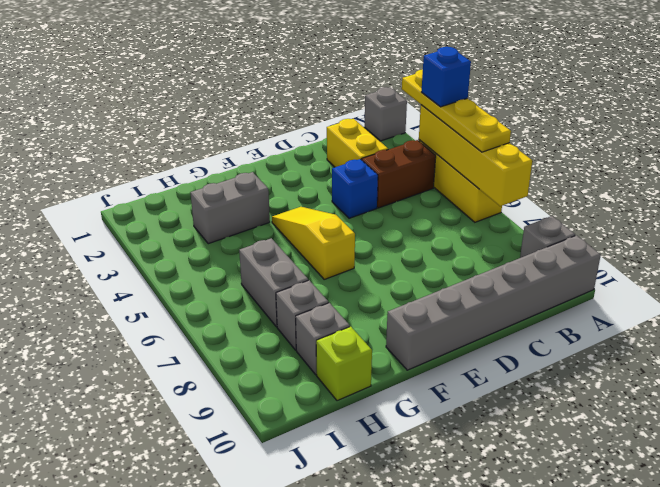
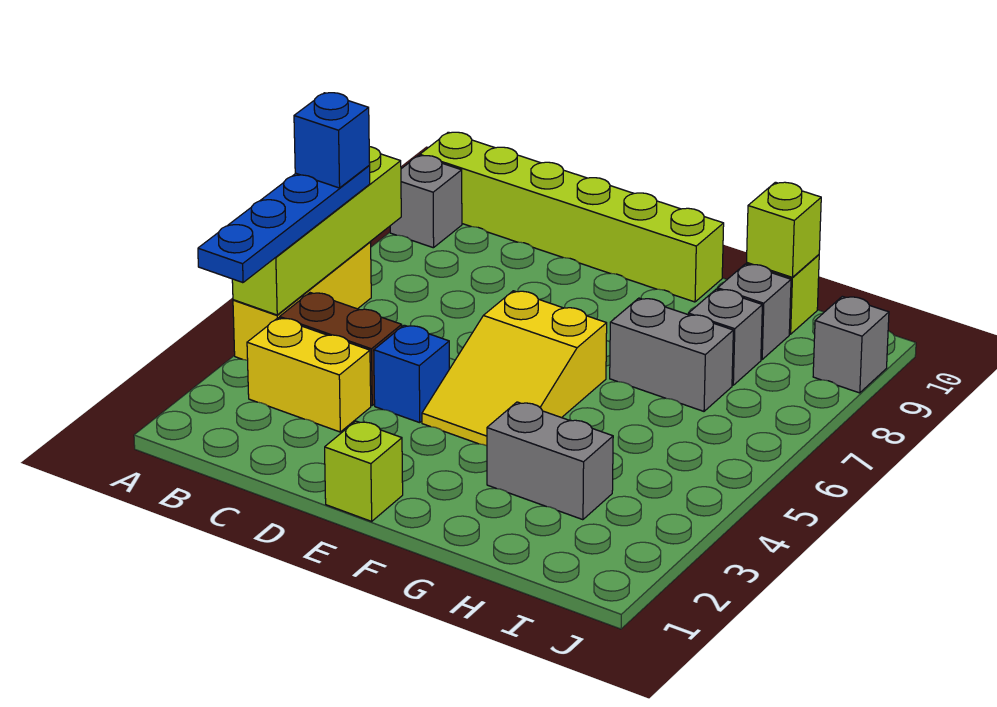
grey brick A1 level 1 -> grey brick J9 level 1
yellow plate A3:A6 level 3 -> blue plate A3:A6 level 3
yellow brick A4:A7 level 2 -> lime brick A4:A7 level 2
blue brick A4 level 4 -> blue brick A6 level 4
grey brick A10:F10 level 1 -> lime brick A10:F10 level 1
yellow brick C2:C3 level 1 -> yellow brick B3:C3 level 1
none -> lime brick E1 level 1
yellow slope F4:F6 level 1 top 6 -> yellow slope E4:F6 level 1 top 6
grey brick H6:H7 level 1 -> grey brick G7:H7 level 1
none -> lime brick H10 level 2

